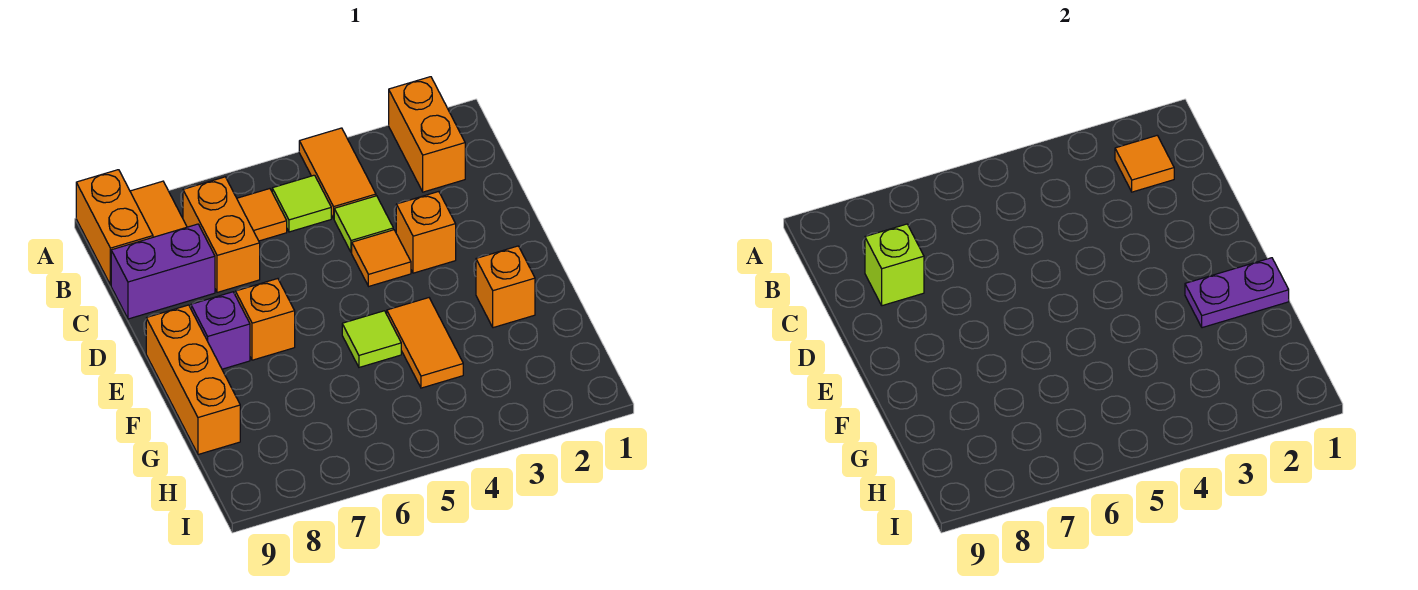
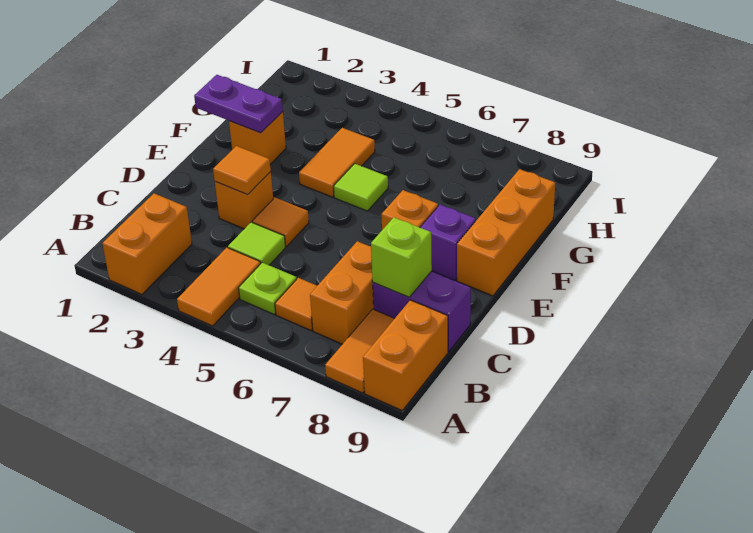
orange tile B2 level 2 -> orange tile D3 level 2
lime tile B5 level 1 -> lime plate B5 level 1

